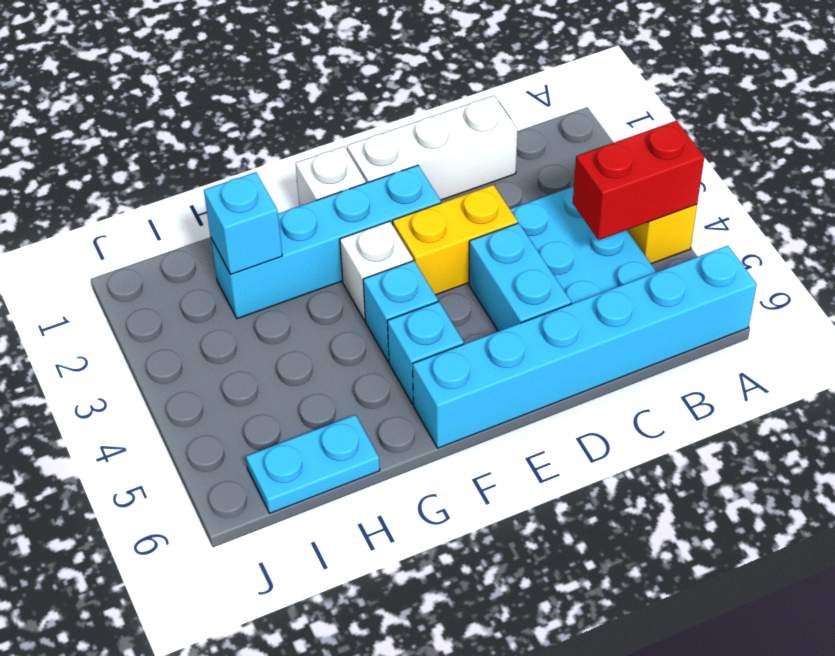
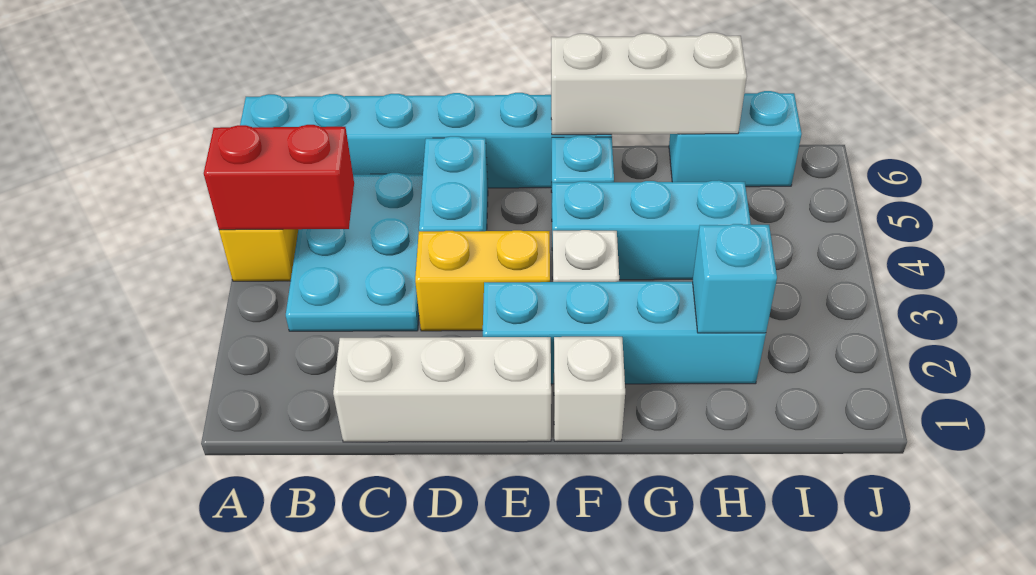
cyan brick F4 level 1 -> cyan brick F4:H4 level 1
none -> white brick F6:H6 level 2
cyan plate H6:I6 level 1 -> cyan brick H6:I6 level 1

